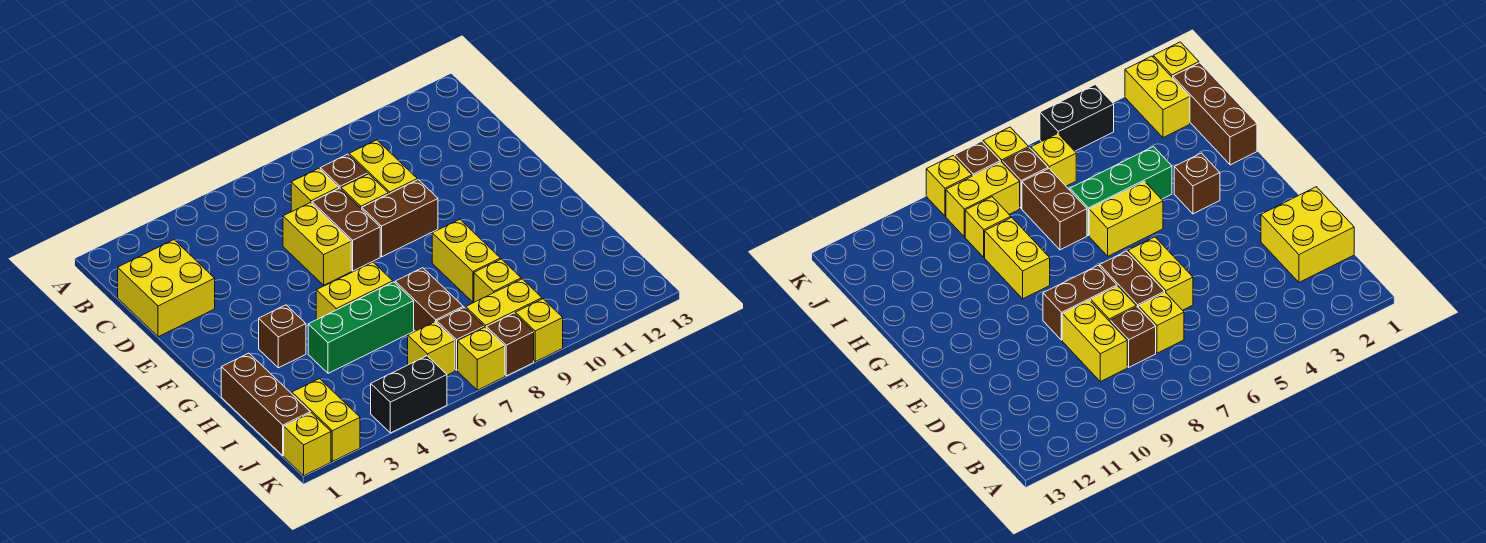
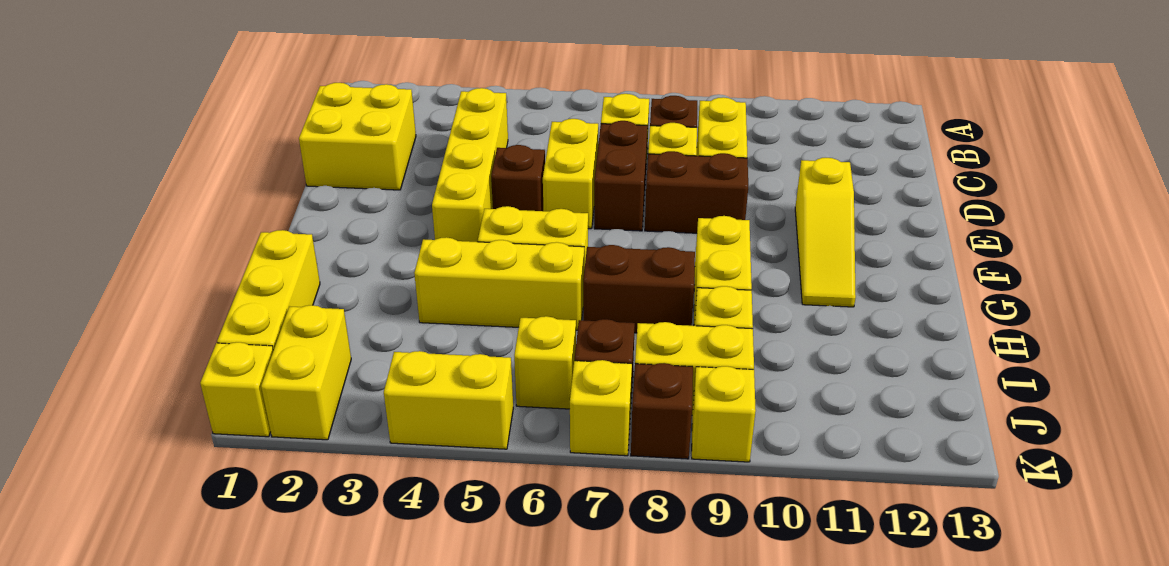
none -> yellow brick C4:F4 level 1
none -> yellow slope E11:G11 level 1 top E
brown brick G3 level 1 -> brown brick E5 level 1
brown brick H1:J1 level 1 -> yellow brick H1:J1 level 1
green brick H4:H6 level 1 -> yellow brick H4:H6 level 1
brown brick H7:I7 level 1 -> brown brick H7:H8 level 1
black brick K4:K5 level 1 -> yellow brick K4:K5 level 1

